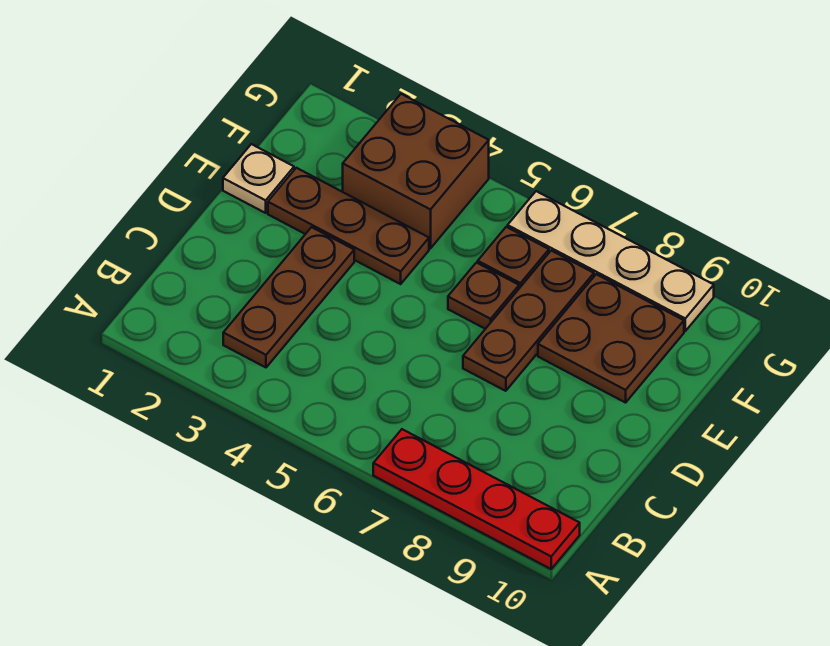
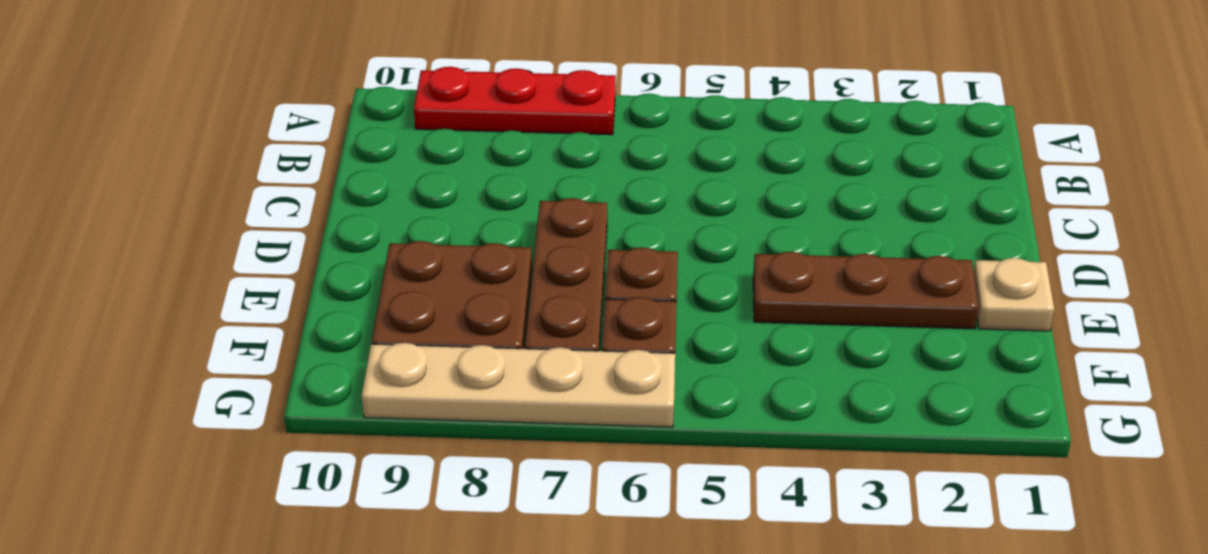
red plate A7:A10 level 1 -> red plate A7:A9 level 1
brown plate B3:D3 level 1 -> none
brown brick F3:G4 level 1 -> none

